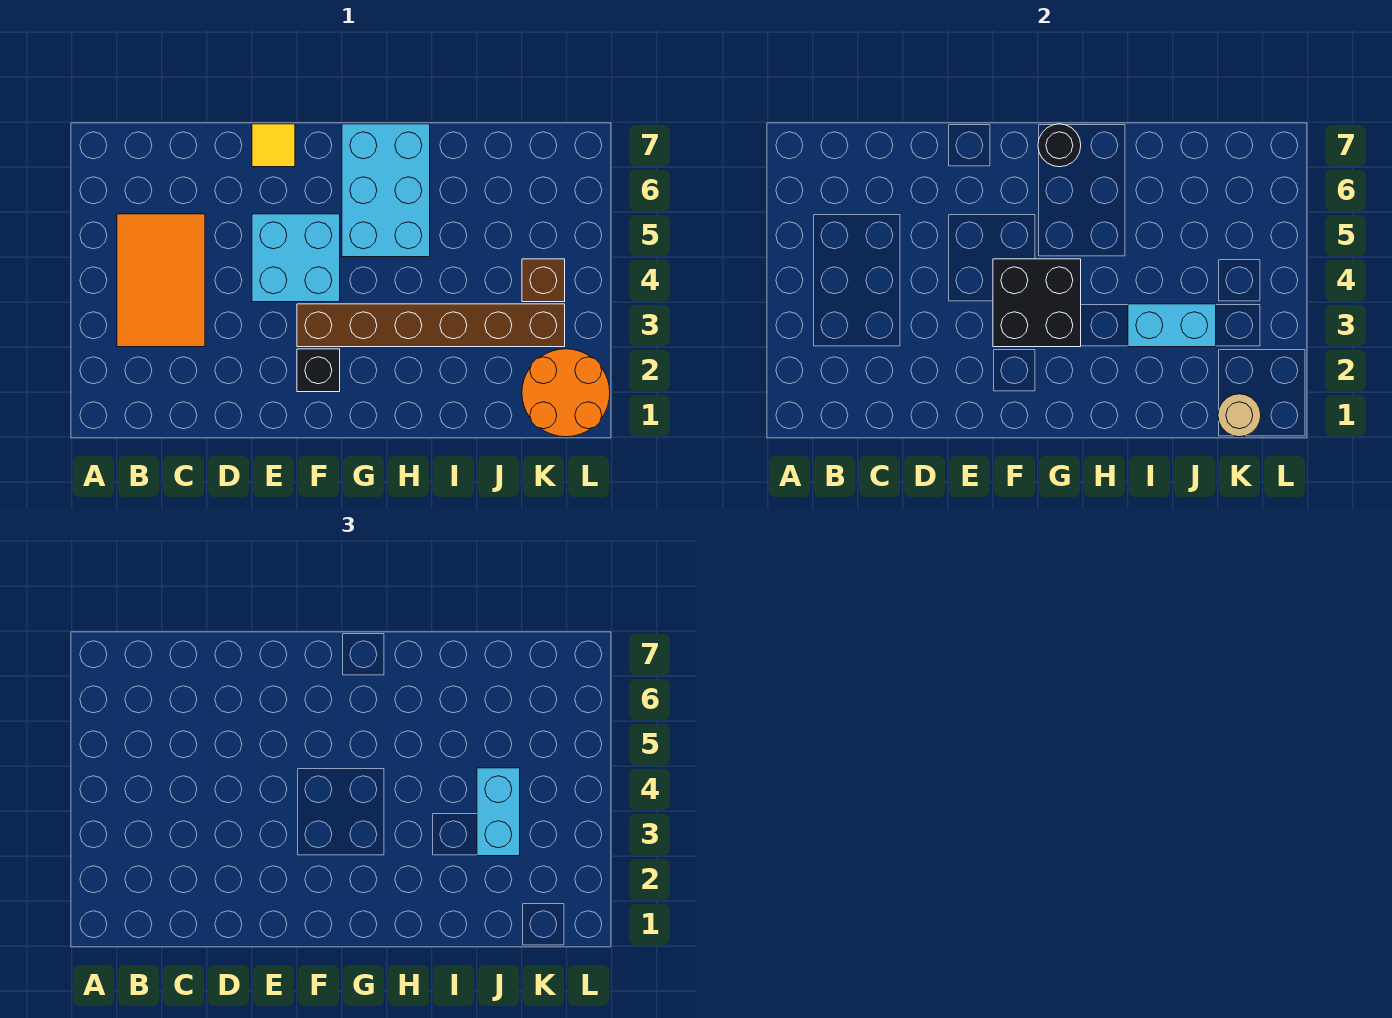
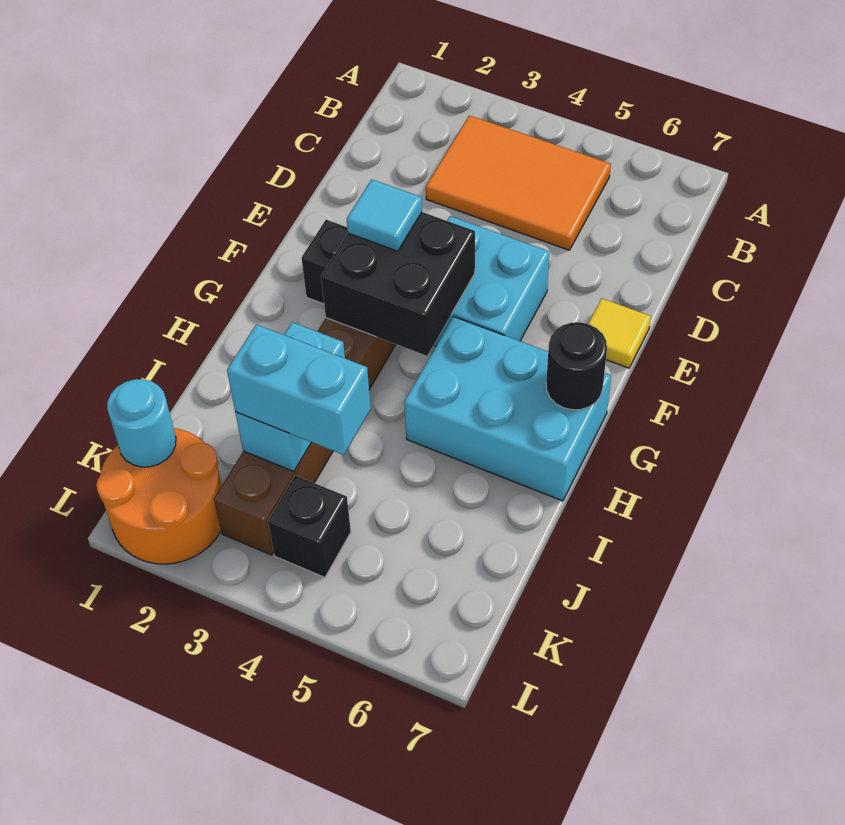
none -> cyan tile F3 level 3
tan round brick K1 level 2 -> cyan round brick K1 level 2
brown brick K4 level 1 -> black brick K4 level 1

